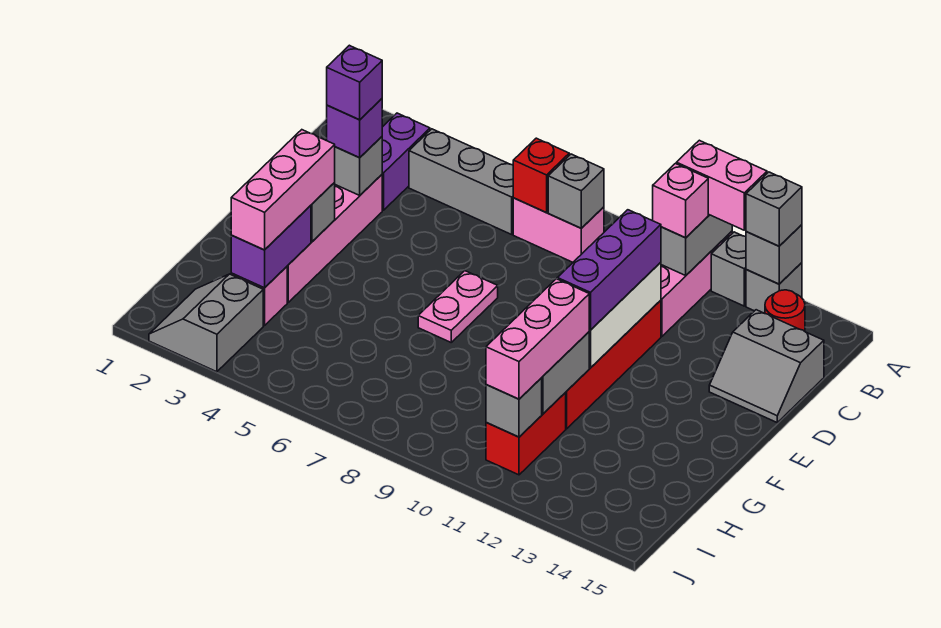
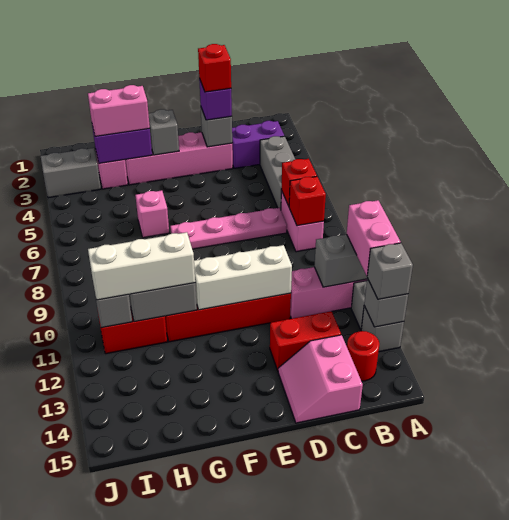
grey brick B8 level 2 -> red brick B8 level 2
pink brick B11 level 3 -> pink brick G6 level 1
none -> red brick C13:D13 level 1
grey slope C14:D15 level 1 top C -> pink slope C14:D15 level 1 top C
purple brick D3 level 4 -> red brick D3 level 4
purple brick D11:F11 level 3 -> none
pink plate E7:F7 level 1 -> pink plate C7:F7 level 1
pink brick F3:H3 level 3 -> pink brick G3:H3 level 3
pink brick G11:I11 level 3 -> white brick G11:I11 level 3

